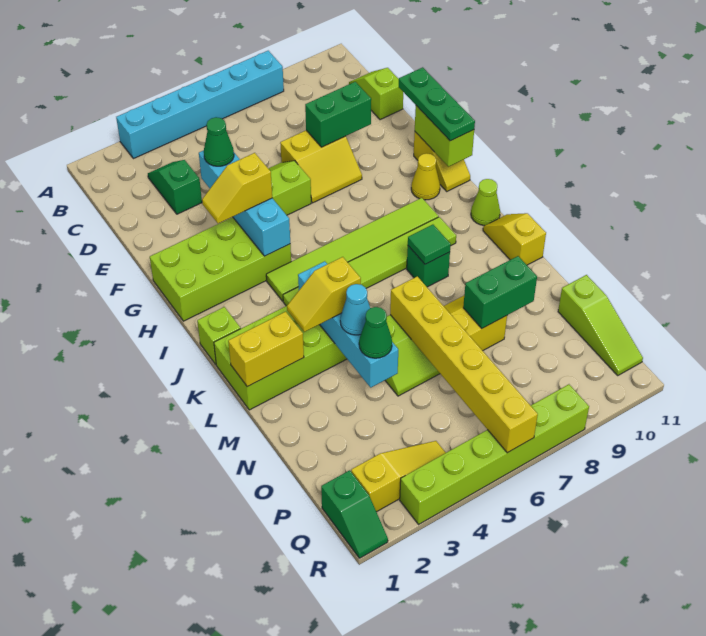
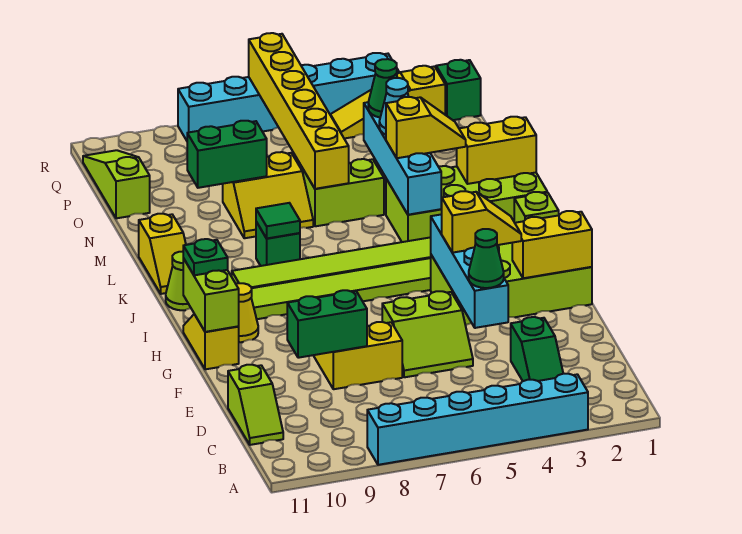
green plate F11:H11 level 3 -> green plate H11 level 3
none -> yellow brick G1:G2 level 2
lime brick R3:R8 level 1 -> cyan brick R3:R8 level 1

